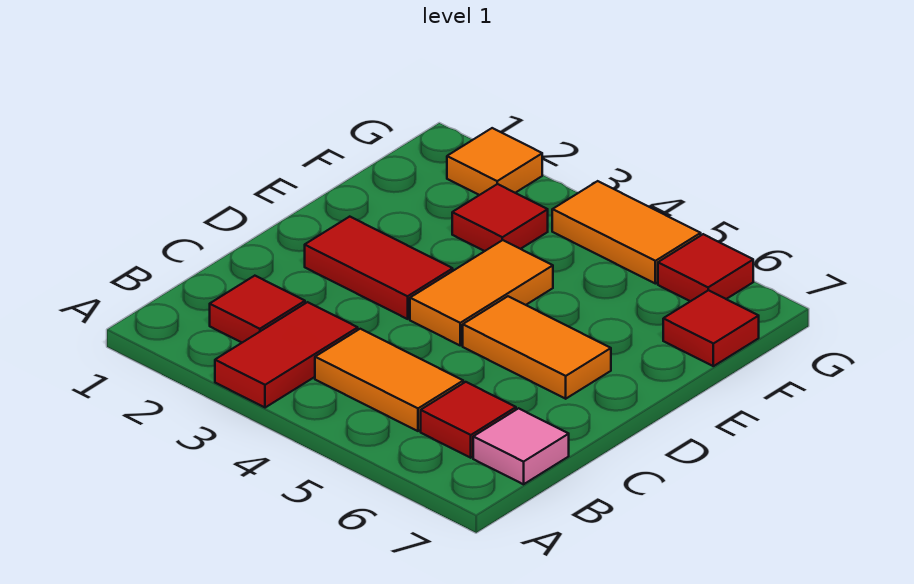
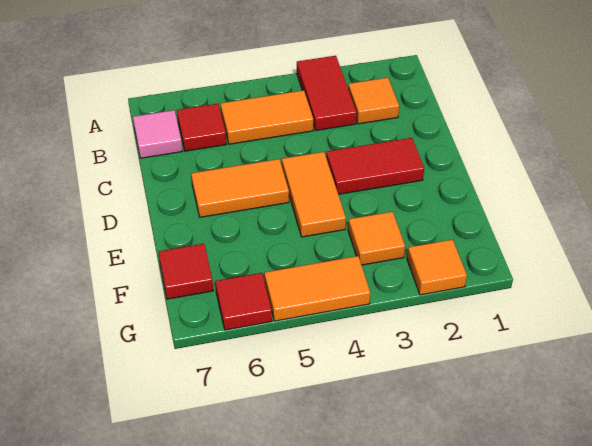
red tile B2 level 1 -> orange tile B2 level 1
red tile F3 level 1 -> orange tile F3 level 1

